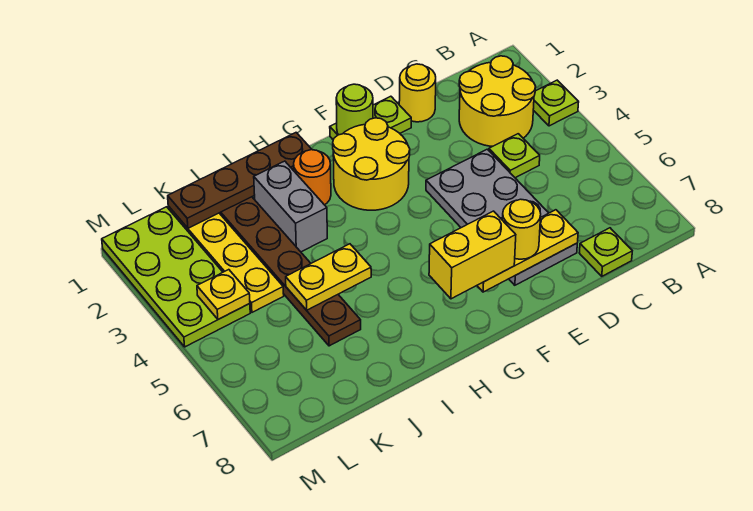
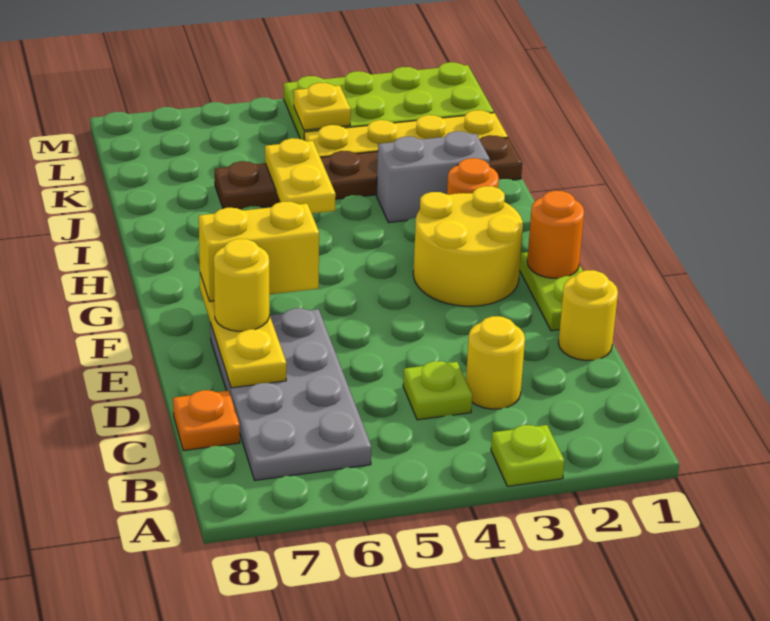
yellow round brick B2:C3 level 1 -> yellow round brick C3 level 1
lime plate C8 level 1 -> orange plate C8 level 1
grey plate D4:E7 level 1 -> grey plate B6:E7 level 1
lime round brick F1 level 2 -> orange round brick F1 level 2
yellow brick F7:G7 level 3 -> yellow brick F6:F7 level 3
brown plate H1:K1 level 2 -> none

